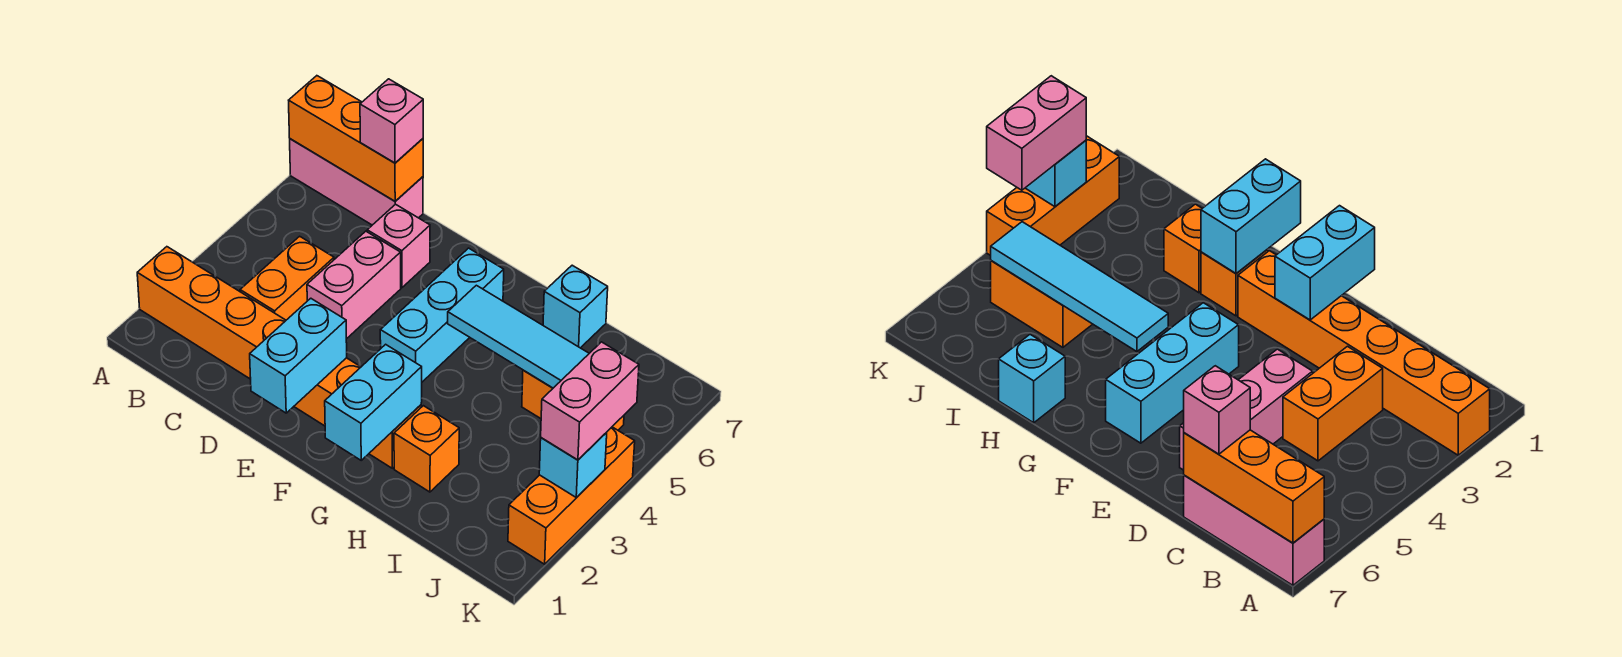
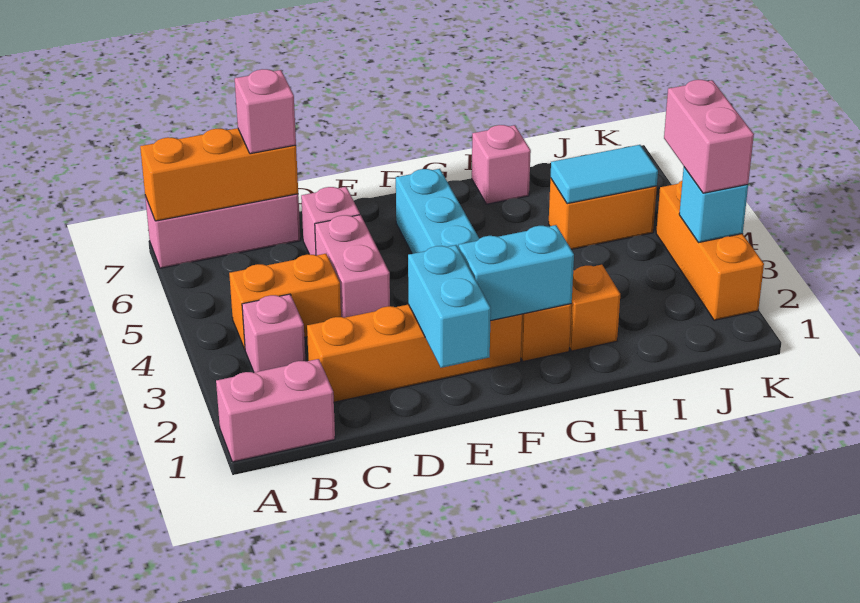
none -> pink brick A1:B1 level 1
orange brick A2:F2 level 1 -> orange brick C2:F2 level 1
none -> pink brick B3 level 1
orange brick C3:C4 level 1 -> orange brick B4:C4 level 1
cyan brick G1:G2 level 2 -> cyan brick F2:G2 level 2
cyan tile G5:J5 level 2 -> cyan tile I5:J5 level 2
cyan brick H7 level 1 -> pink brick H7 level 1

